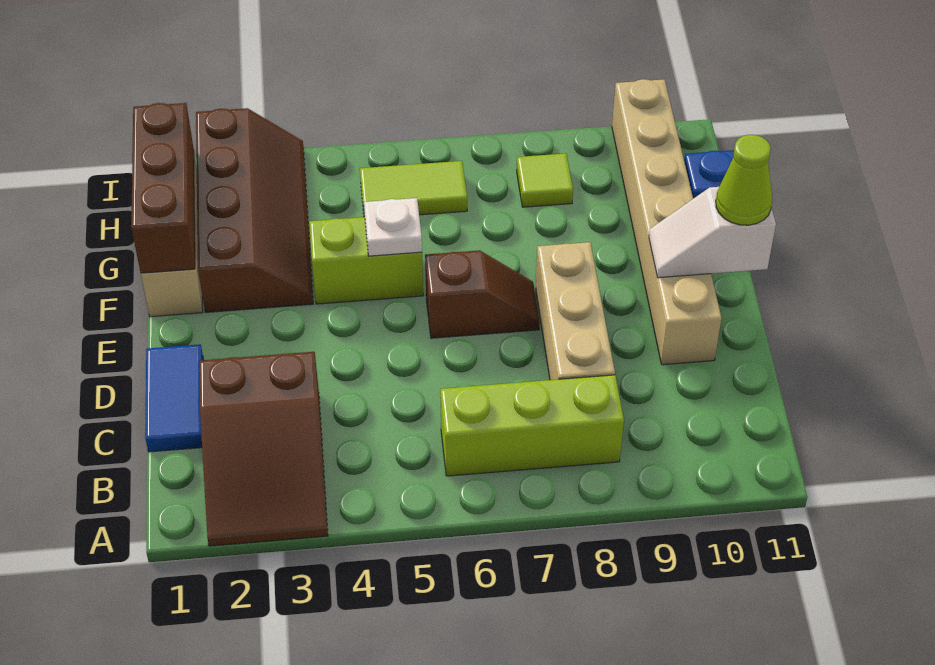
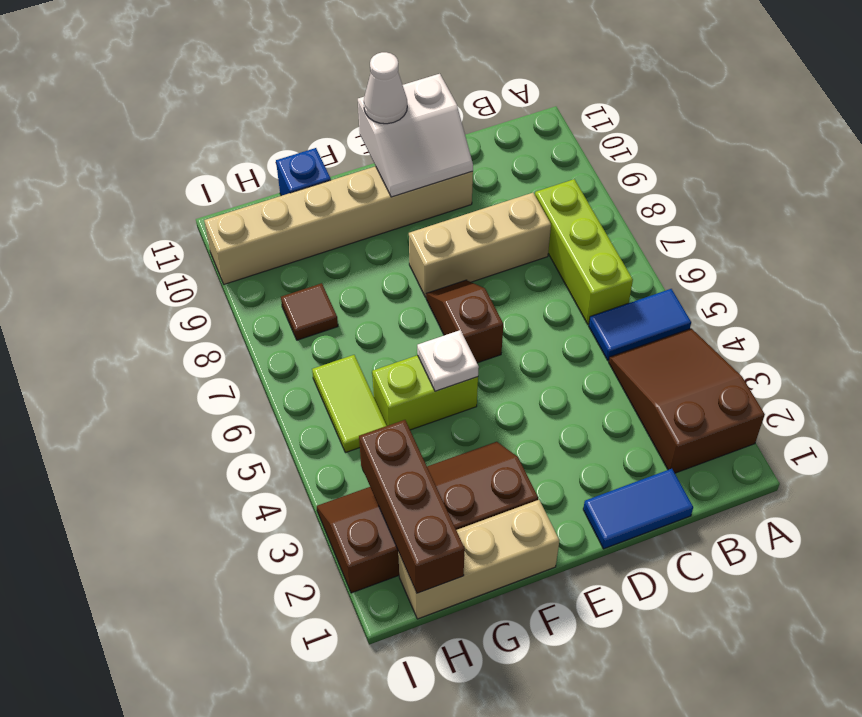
brown slope A2:C3 level 1 top C -> brown slope A2:B4 level 1 top 2
none -> blue tile A5:B5 level 1
white slope E10:E11 level 2 top 11 -> white slope D10:E11 level 2 top 11
lime cone E11 level 3 -> white cone E11 level 3
brown brick F1:H1 level 2 -> brown brick H1:H3 level 2
lime brick F4:F5 level 1 -> lime brick F5:G5 level 1
lime tile H8 level 1 -> brown tile H8 level 1

